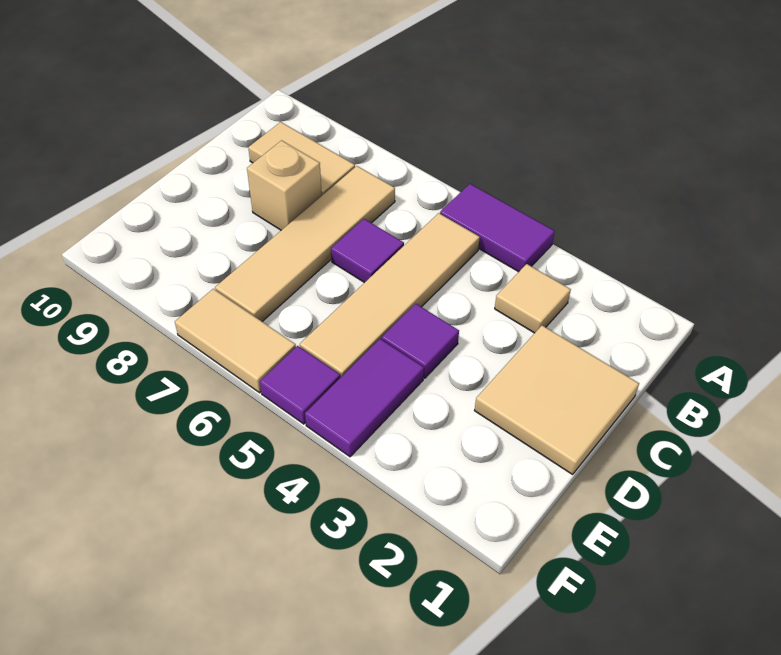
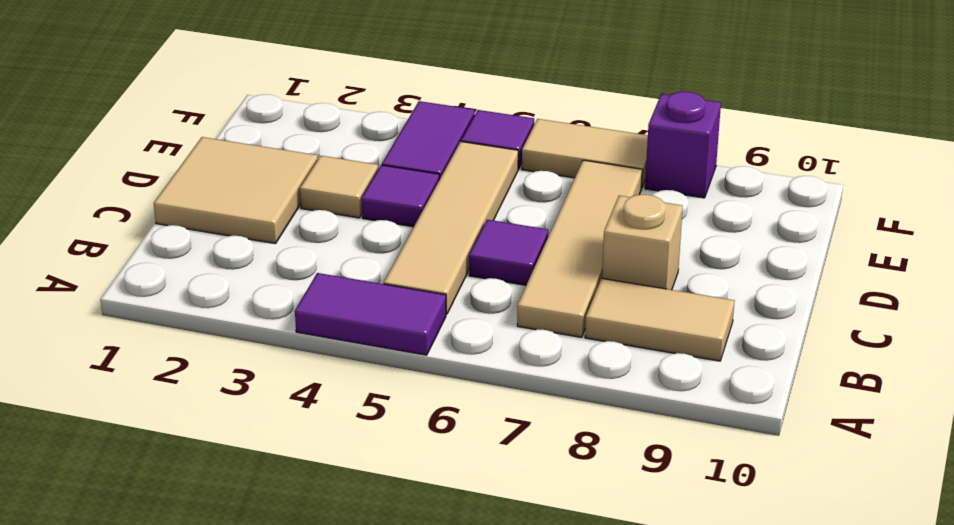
tan tile B3 level 1 -> tan tile D3 level 1
none -> purple brick F8 level 1

